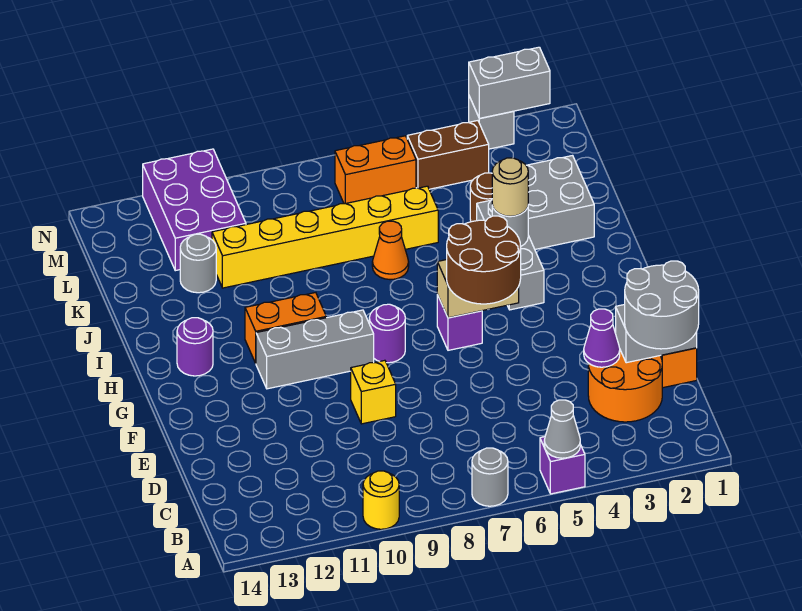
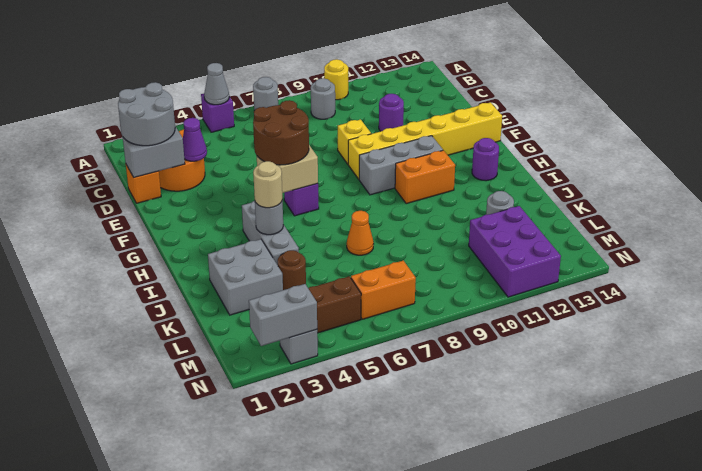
none -> grey round brick B9 level 1
purple round brick G8 level 1 -> purple round brick D11 level 1
yellow brick K6:K11 level 1 -> yellow brick F9:F14 level 1

